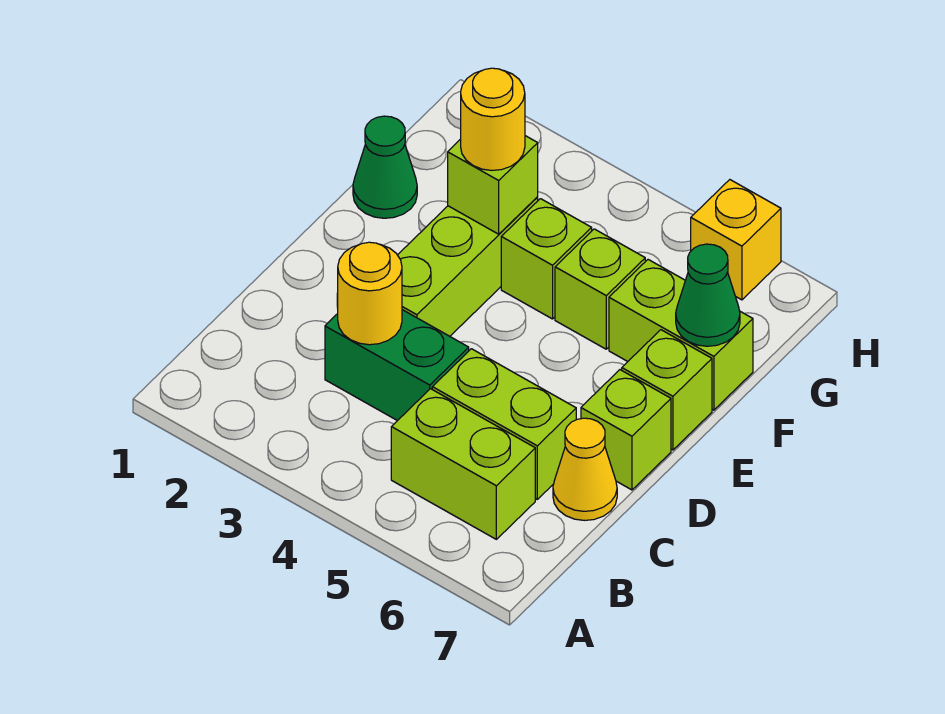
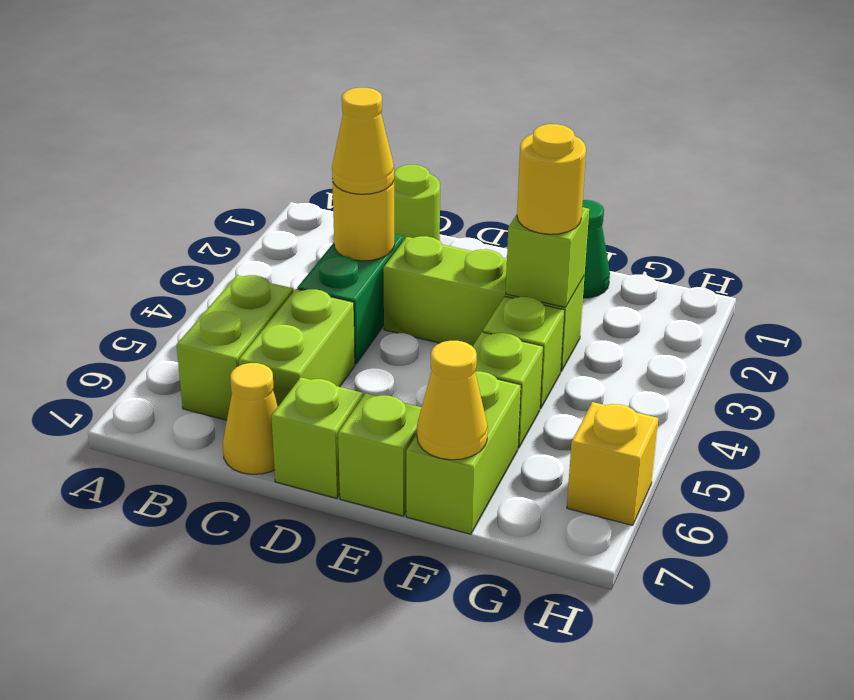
none -> lime round brick C1 level 1
none -> yellow cone C3 level 3
green cone F7 level 2 -> yellow cone F7 level 2

